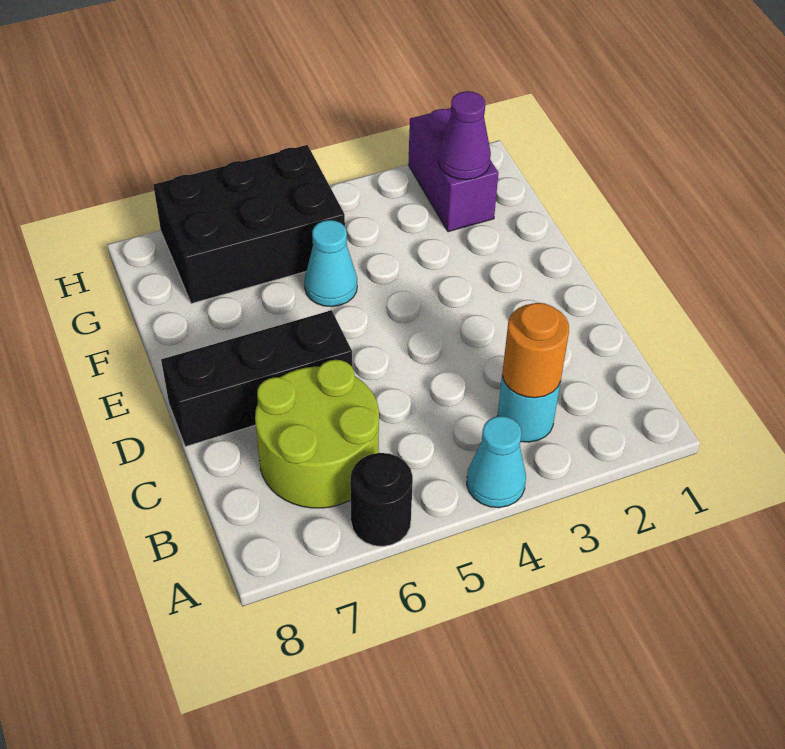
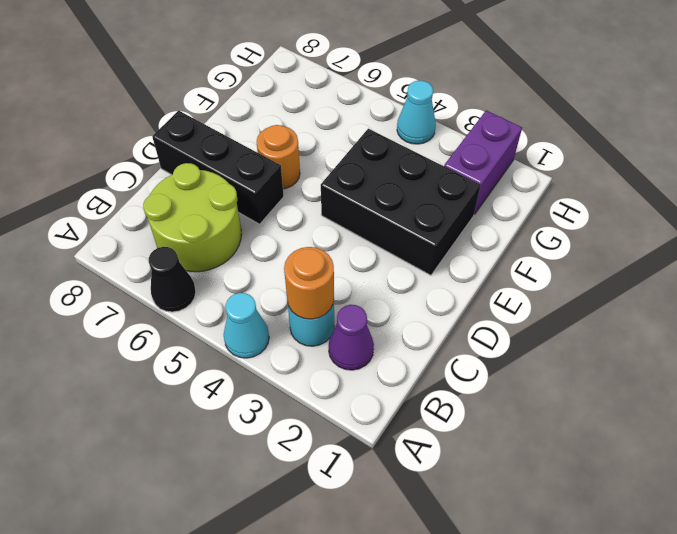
black round brick A6 level 1 -> black cone A6 level 1
none -> orange round brick E6 level 1
cyan cone F5 level 1 -> cyan cone H4 level 1
purple cone G2 level 2 -> purple cone B2 level 1
black brick G5:H7 level 1 -> black brick E2:F4 level 1

